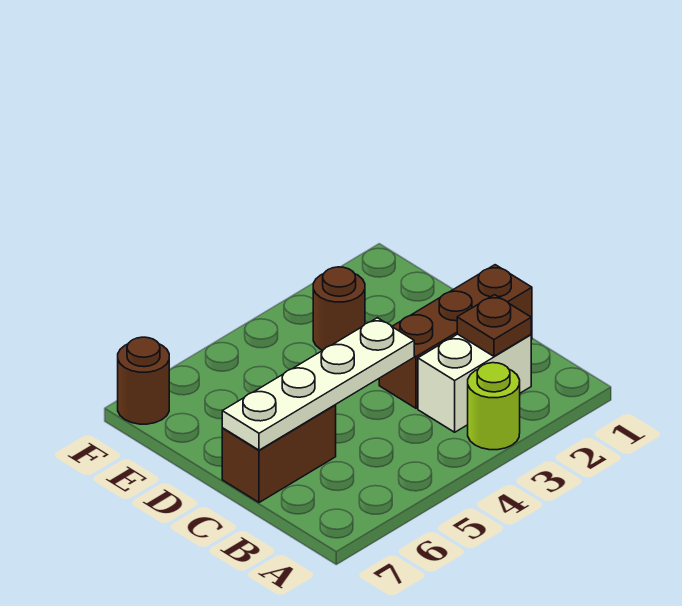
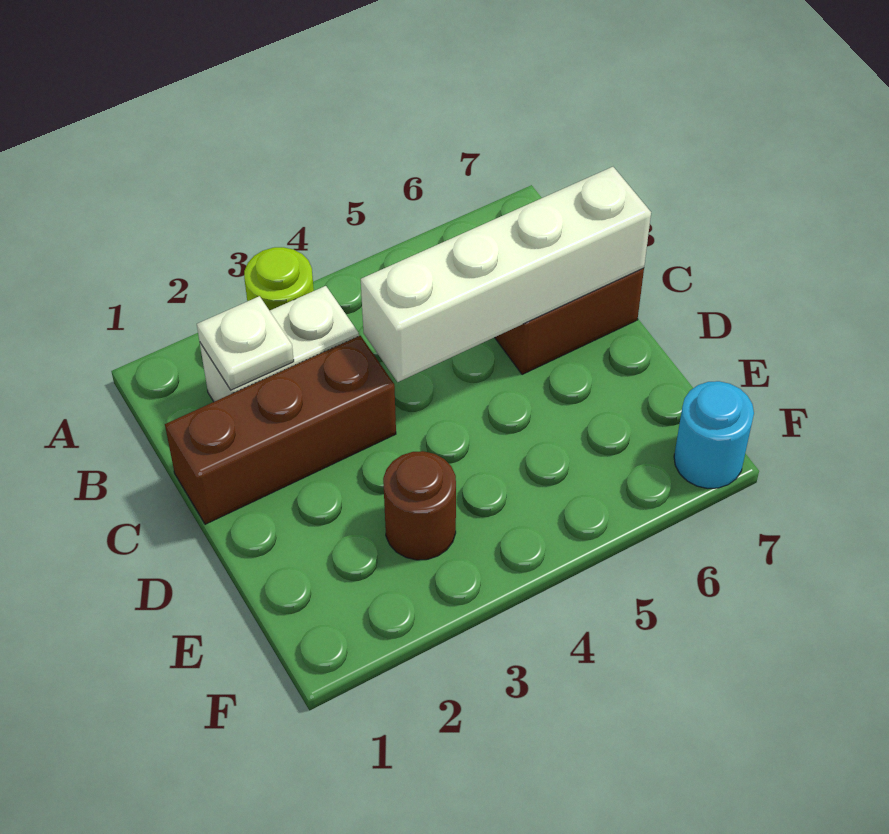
brown plate B2 level 2 -> white plate B2 level 2
white plate C4:C7 level 2 -> white brick C4:C7 level 2
brown round brick F7 level 1 -> cyan round brick F7 level 1

